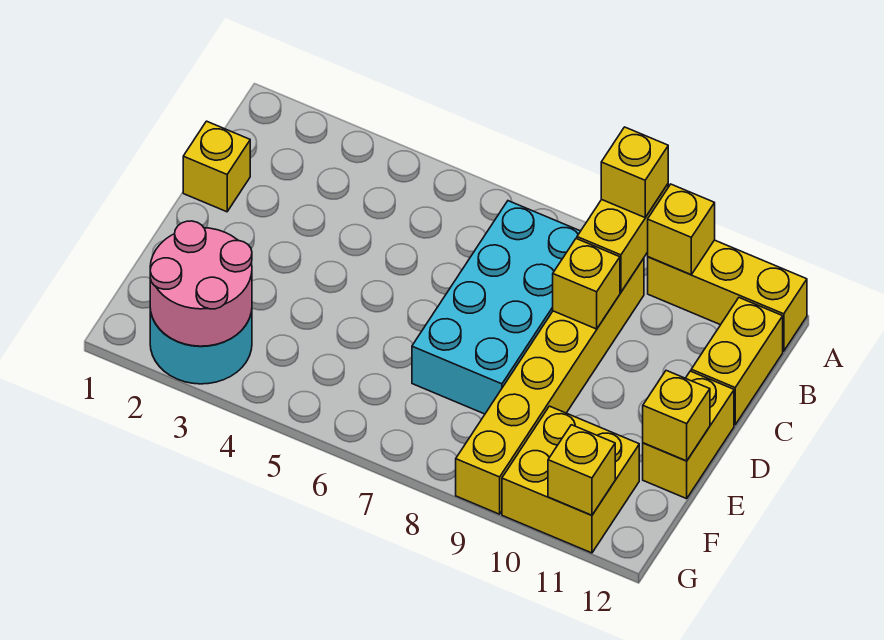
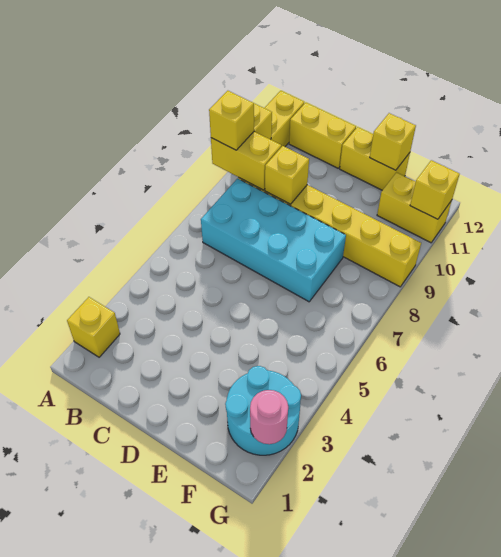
yellow brick C1 level 1 -> yellow brick A2 level 1
pink round brick F2:G3 level 2 -> pink round brick G2 level 2
yellow brick F10:G11 level 1 -> yellow brick F11:G11 level 1

